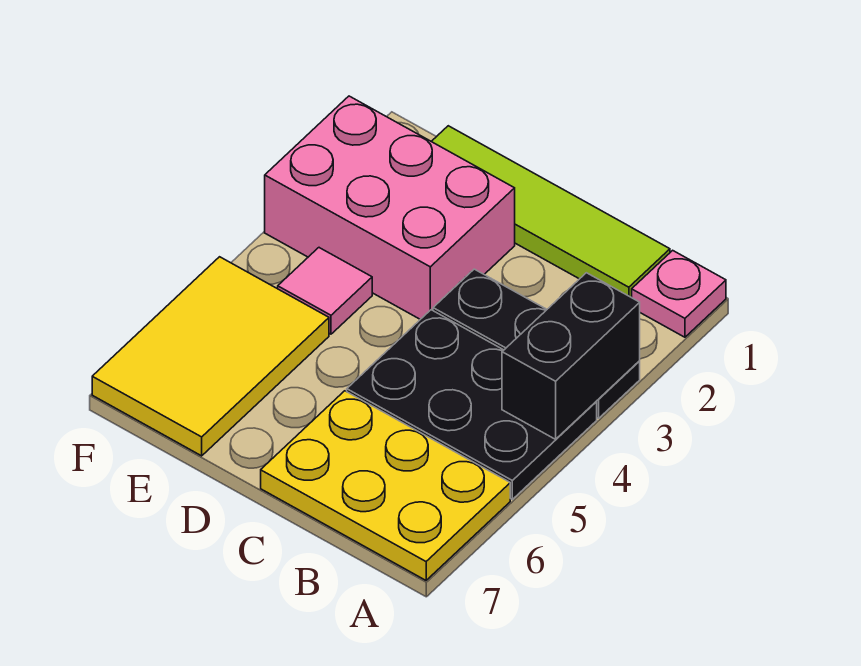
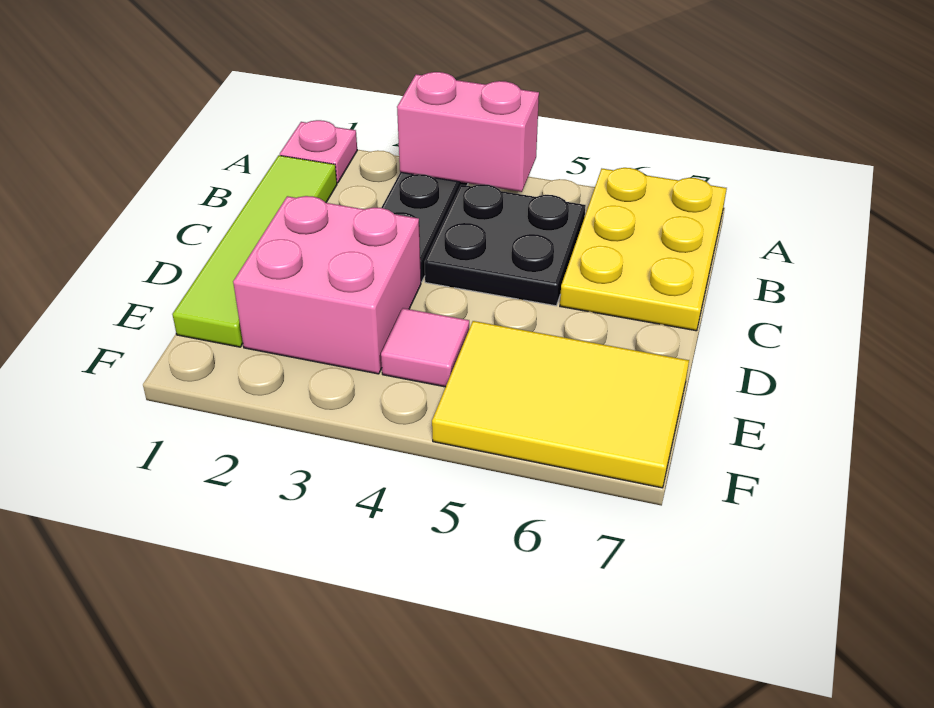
black brick A3:A4 level 2 -> pink brick A3:A4 level 2
black plate A4:C5 level 1 -> black plate B4:C5 level 1
pink brick D2:F3 level 1 -> pink brick D2:E3 level 1

